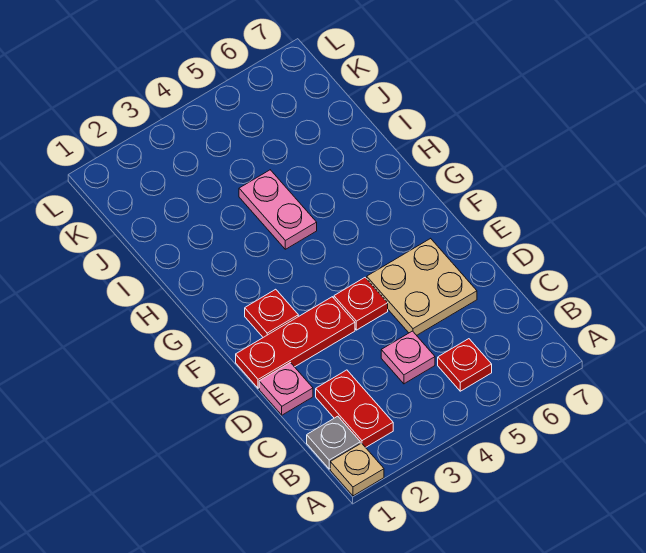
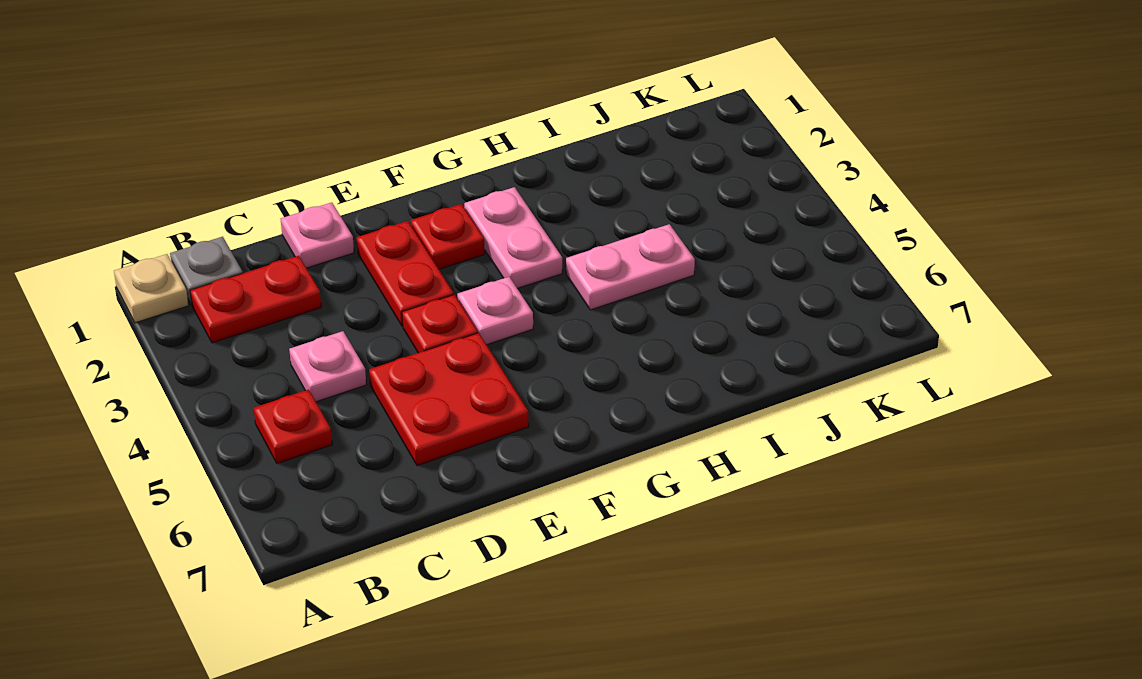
tan plate D5:E6 level 1 -> red plate D5:E6 level 1
red plate E1:E3 level 1 -> red plate E2:E3 level 1
none -> pink plate F4 level 1
none -> pink plate G2:G3 level 1

